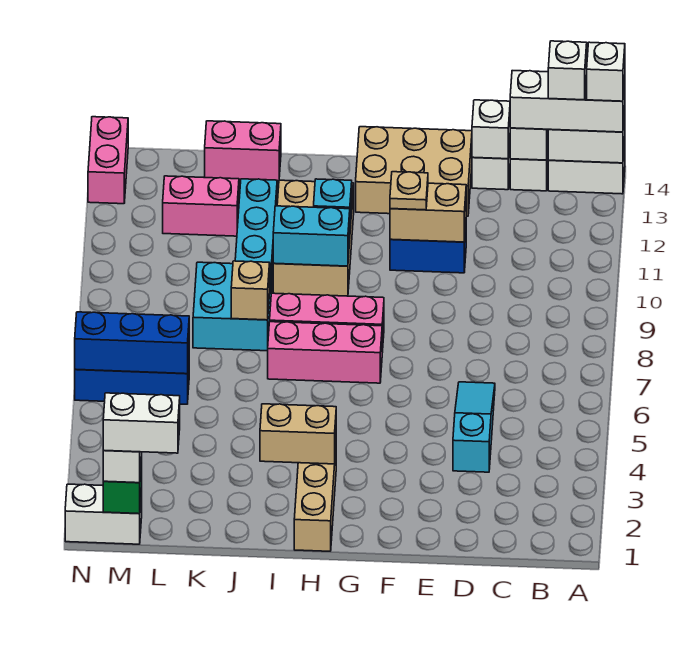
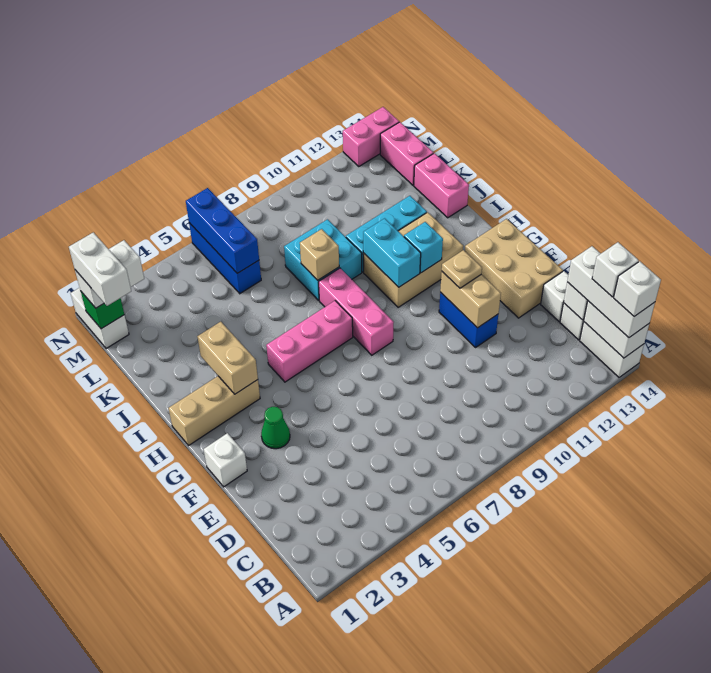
cyan slope D4:D6 level 1 top 4 -> none
white brick D14 level 2 -> white brick F1 level 1
none -> green cone F3 level 1
pink brick G7:I7 level 1 -> pink brick H5:H7 level 1
pink brick K12:L12 level 1 -> pink brick L14:M14 level 1

